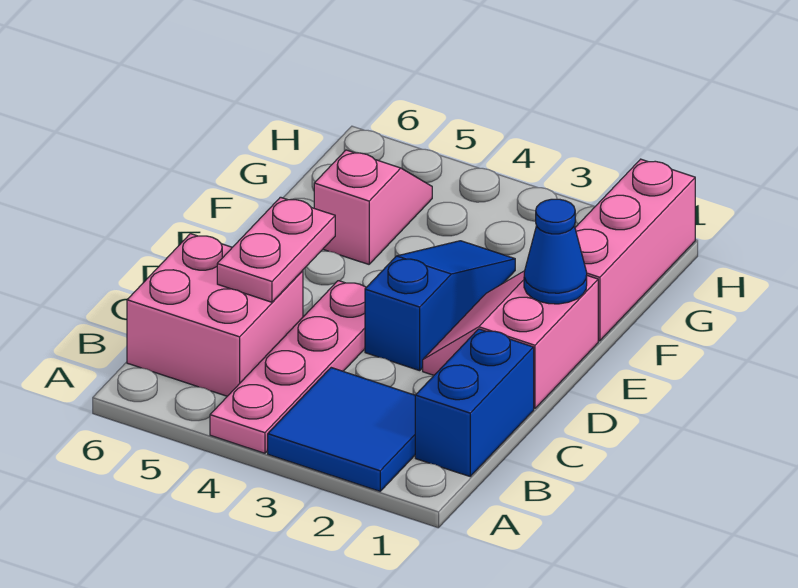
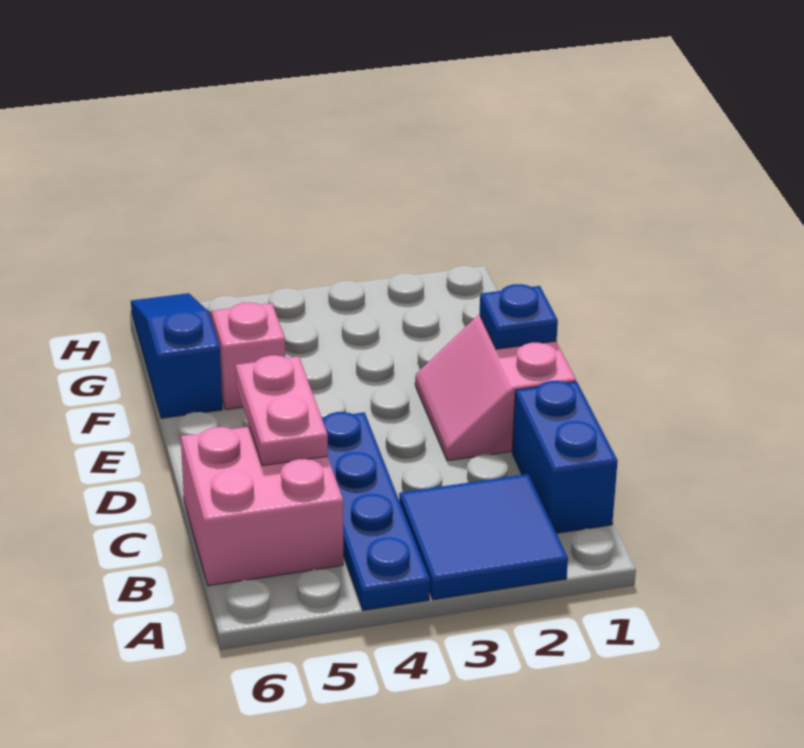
pink plate A4:D4 level 1 -> blue plate A4:D4 level 1
blue slope D3:F3 level 1 top D -> blue slope F6:H6 level 1 top F
blue cone E1 level 2 -> blue plate E1 level 2
pink brick F1:H1 level 1 -> none

